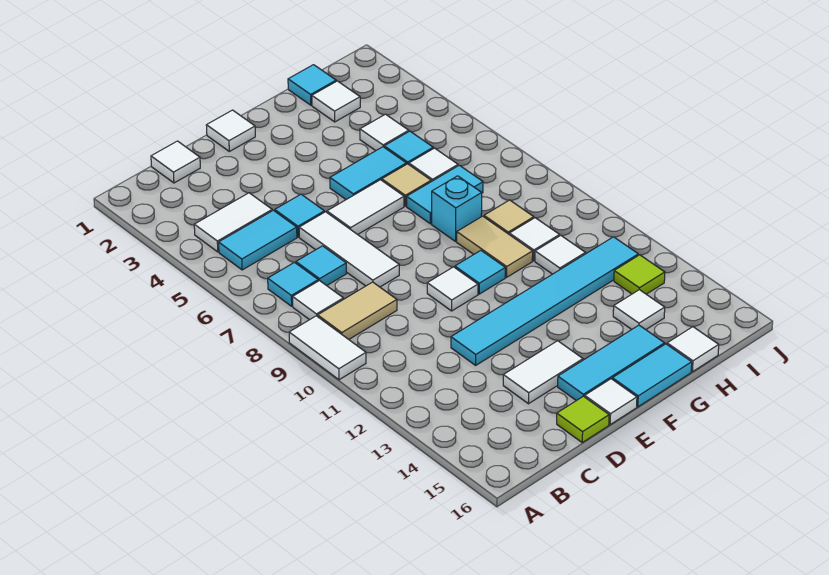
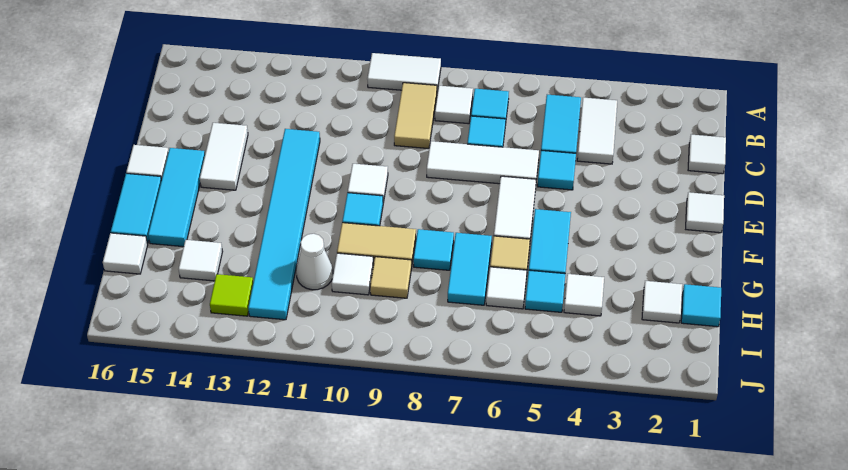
lime tile D16 level 1 -> none
cyan brick G8 level 1 -> cyan tile G8 level 1
white tile H11 level 1 -> white cone H11 level 1

